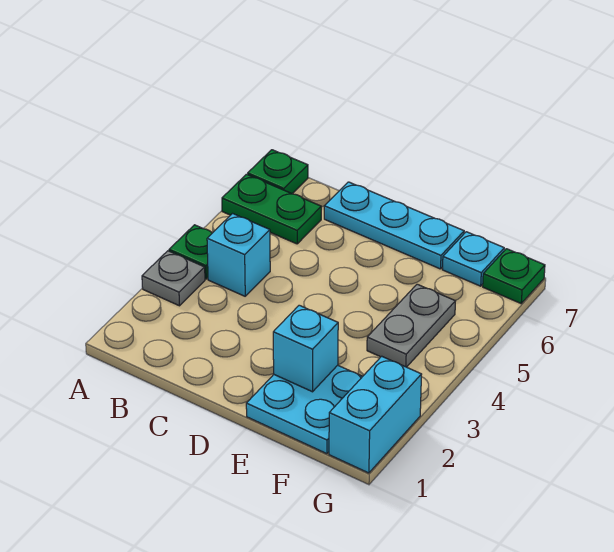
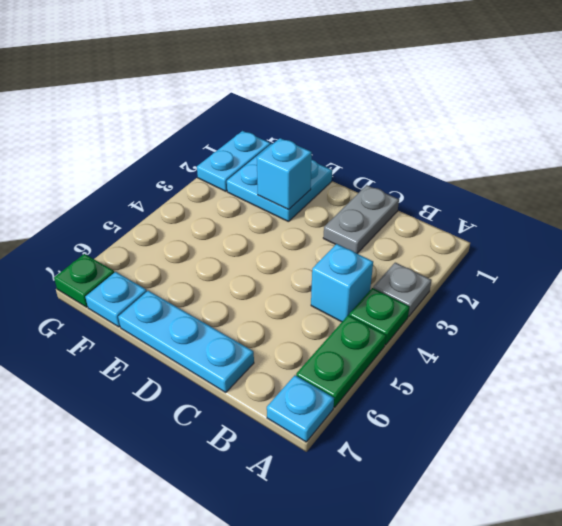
green plate A6:B6 level 1 -> green plate A5:A6 level 1
green plate A7 level 1 -> cyan plate A7 level 1
grey plate F4:F5 level 1 -> grey plate C1:C2 level 1
cyan brick G1:G2 level 1 -> cyan plate G1:G2 level 1

